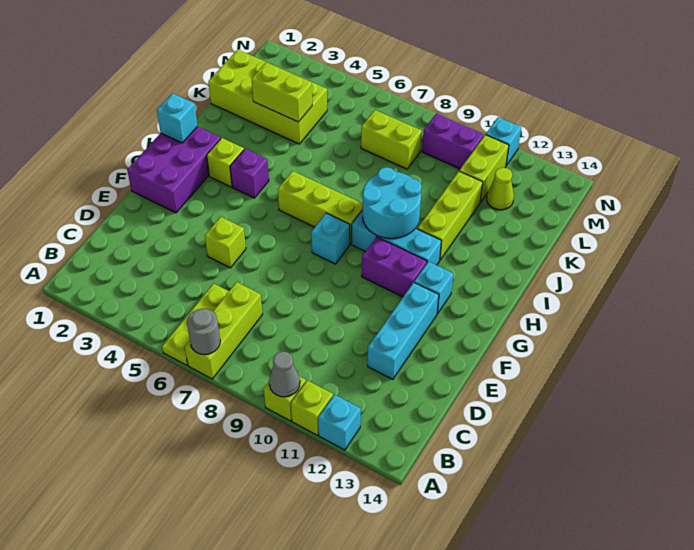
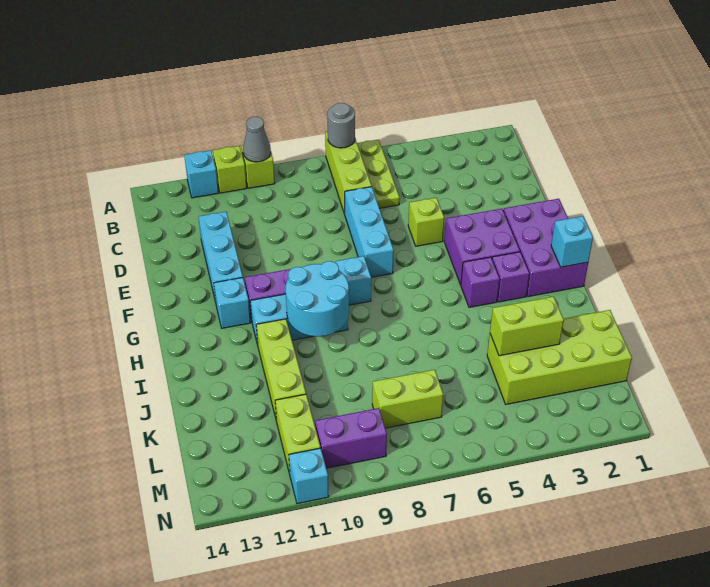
none -> cyan brick D7:F7 level 1
none -> purple brick F3:G4 level 1
lime brick H3 level 1 -> purple brick H3 level 1
lime brick H6:H8 level 1 -> none
lime cone L12 level 1 -> none

